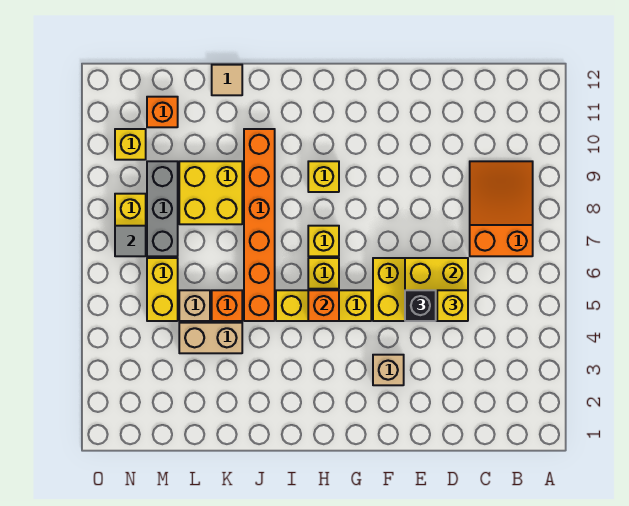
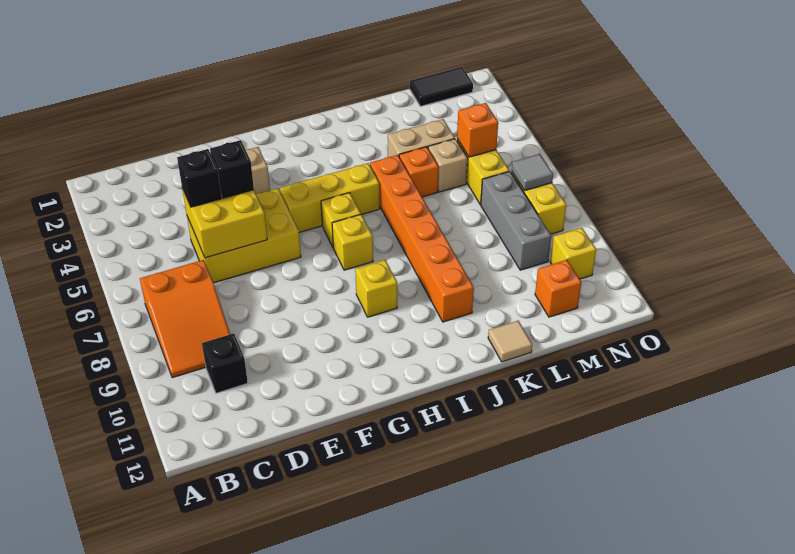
none -> black brick C10 level 1
yellow brick D5 level 3 -> black brick D5 level 3
orange brick H5 level 2 -> orange brick M5 level 2
yellow brick K8:L9 level 1 -> none
none -> black tile M1:N1 level 1

